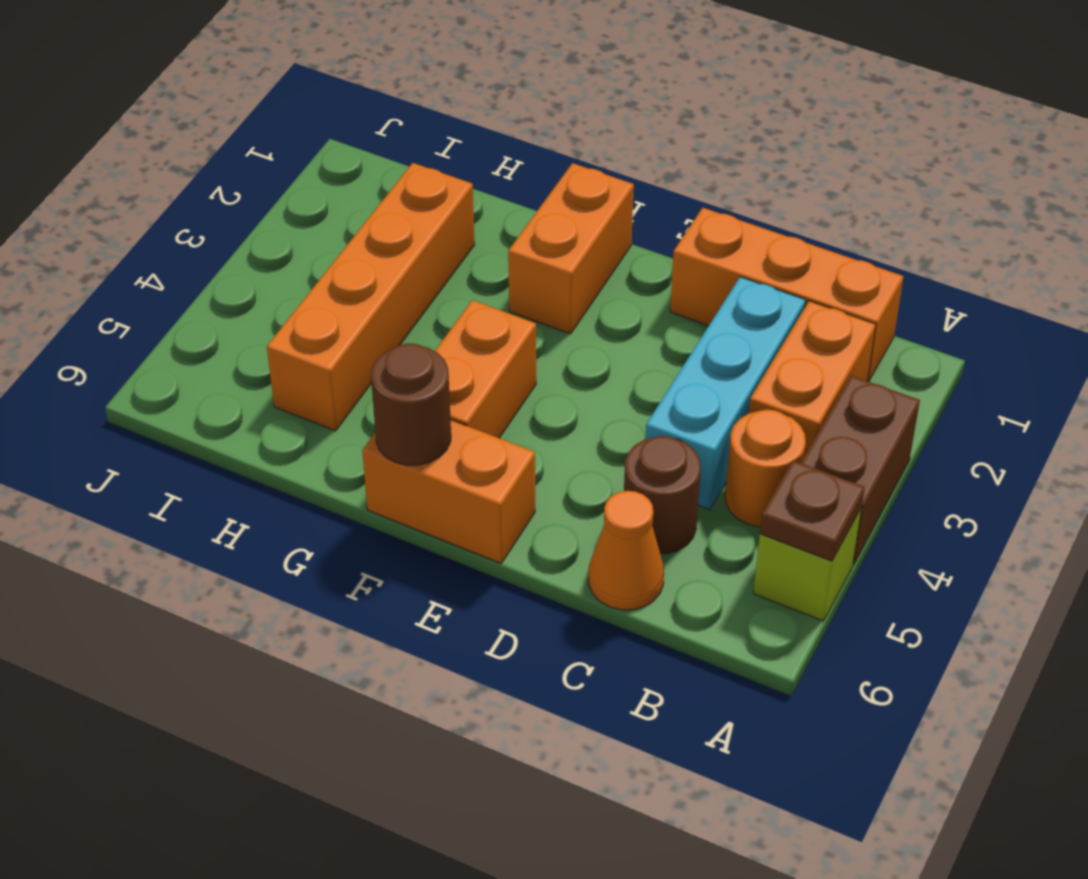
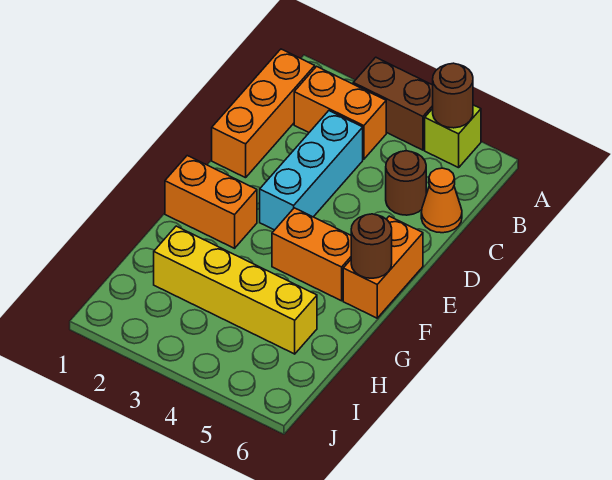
brown plate A5 level 2 -> brown round brick A5 level 2
orange round brick B4 level 1 -> none
cyan brick C2:C4 level 1 -> cyan brick C3:E3 level 1
orange brick H2:H5 level 1 -> yellow brick H2:H5 level 1

